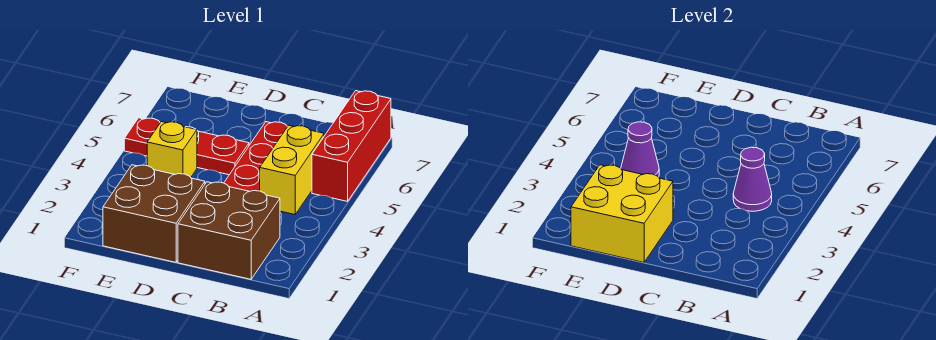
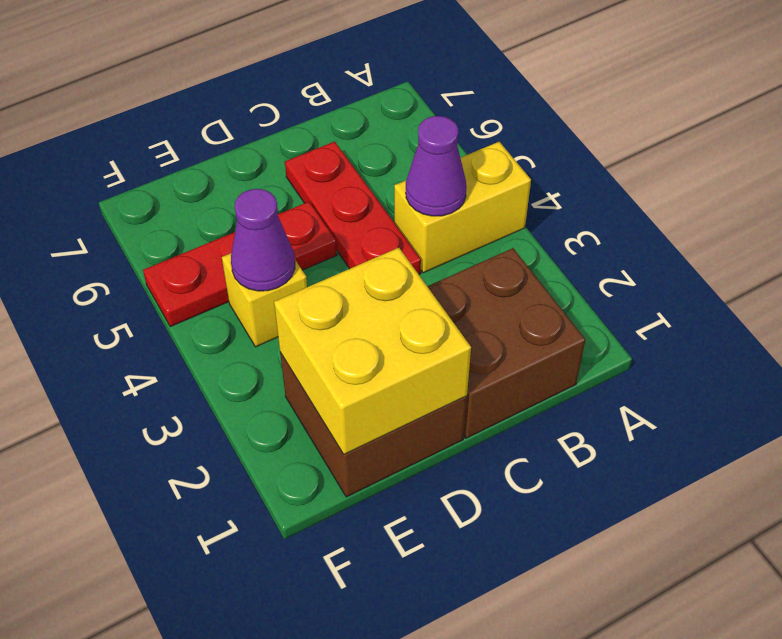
red brick A5:A7 level 1 -> none
yellow brick B4:B5 level 1 -> yellow brick A4:B4 level 1

